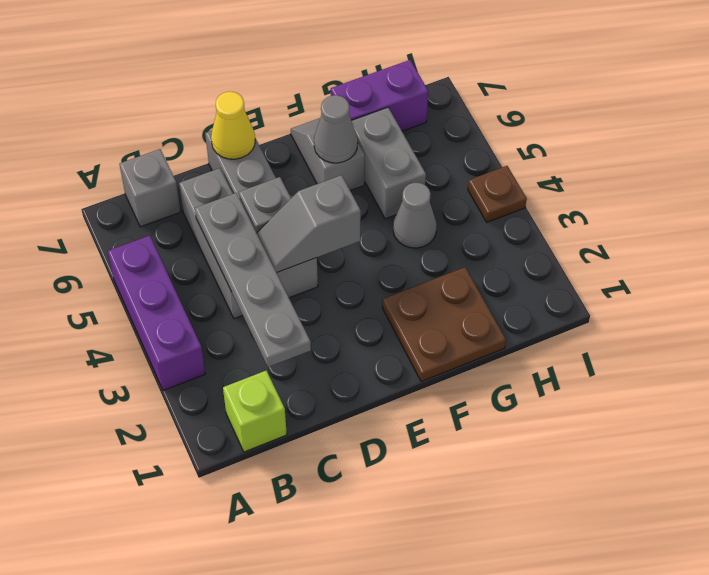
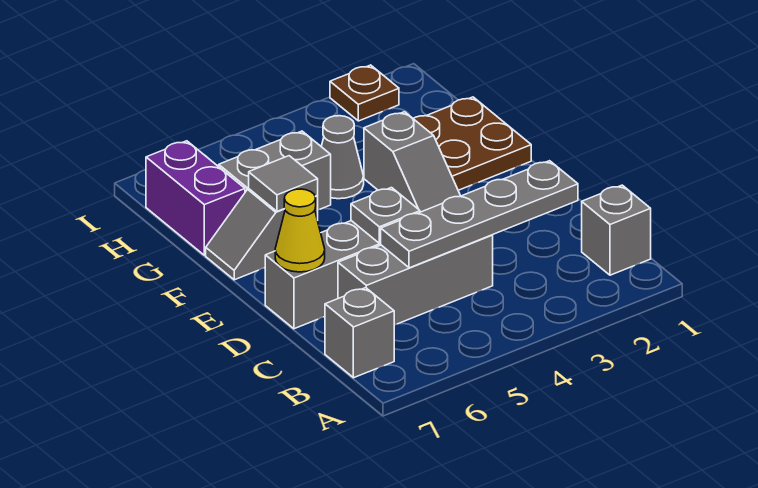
purple brick A3:A5 level 1 -> none
lime brick B1 level 1 -> grey brick B1 level 1
grey cone F6 level 2 -> grey tile F6 level 2
brown plate I4 level 1 -> brown plate I2 level 1

